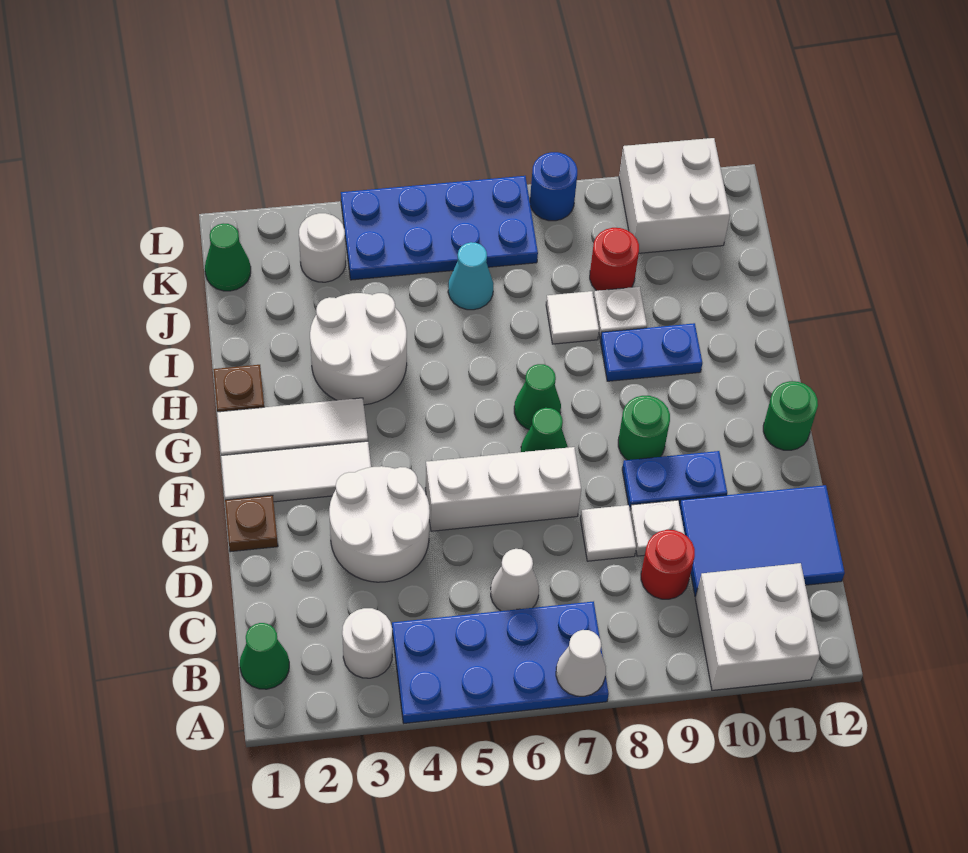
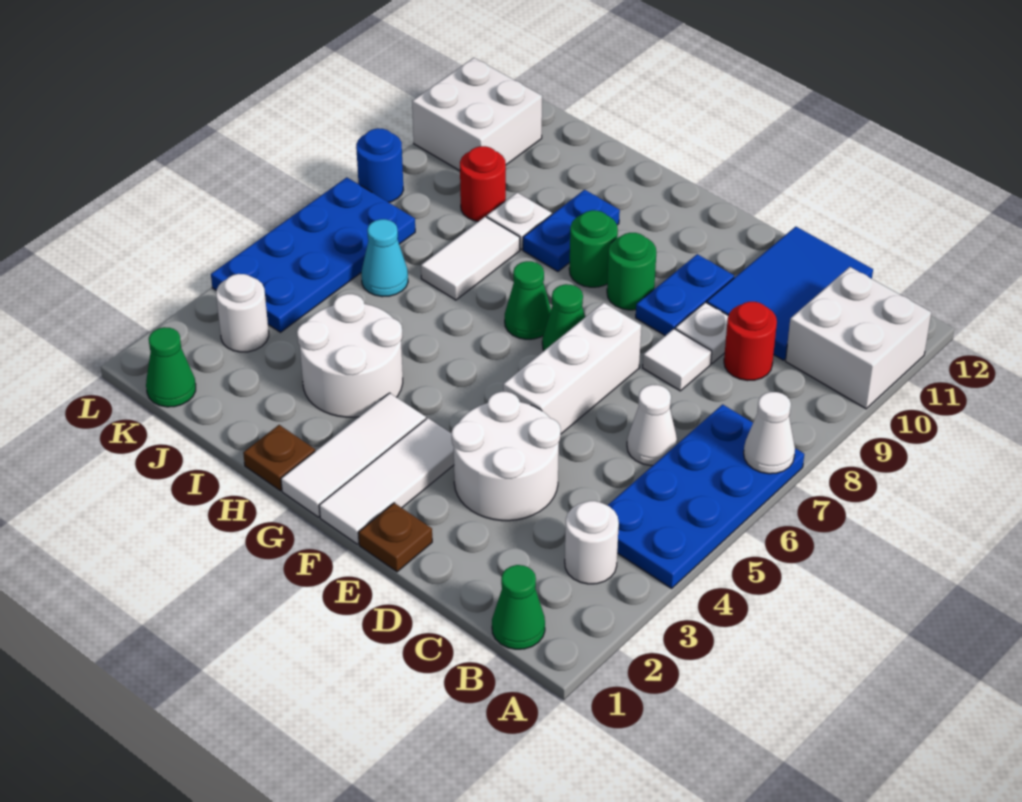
green round brick F12 level 1 -> green round brick G9 level 1
white tile I8 level 1 -> white tile I7:I8 level 1

